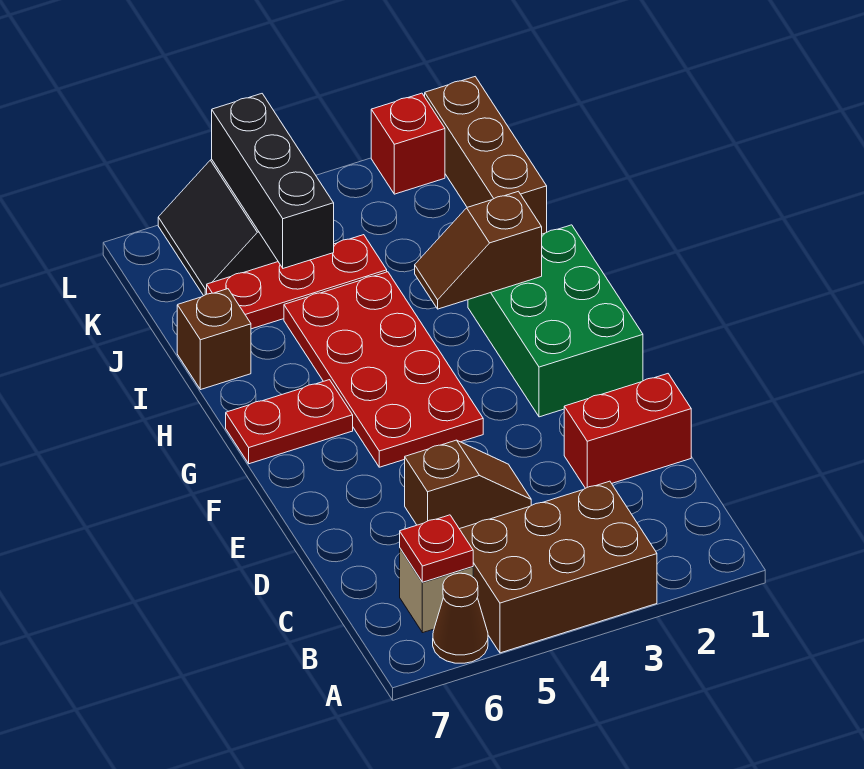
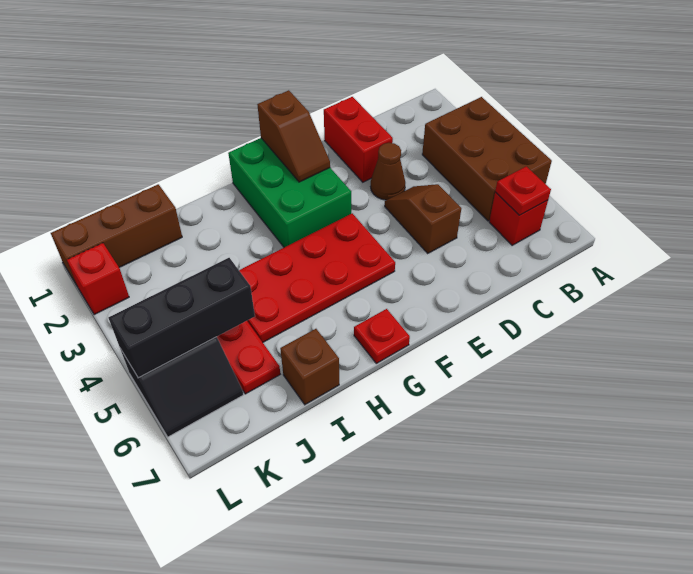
brown cone A6 level 1 -> brown cone D3 level 1
tan brick B6 level 1 -> red brick B6 level 1
green brick F1:H2 level 1 -> green brick F1:G3 level 1
red plate G6:G7 level 1 -> red plate G7 level 1
brown slope H2:H3 level 2 top 2 -> brown slope F1:F2 level 2 top 1

